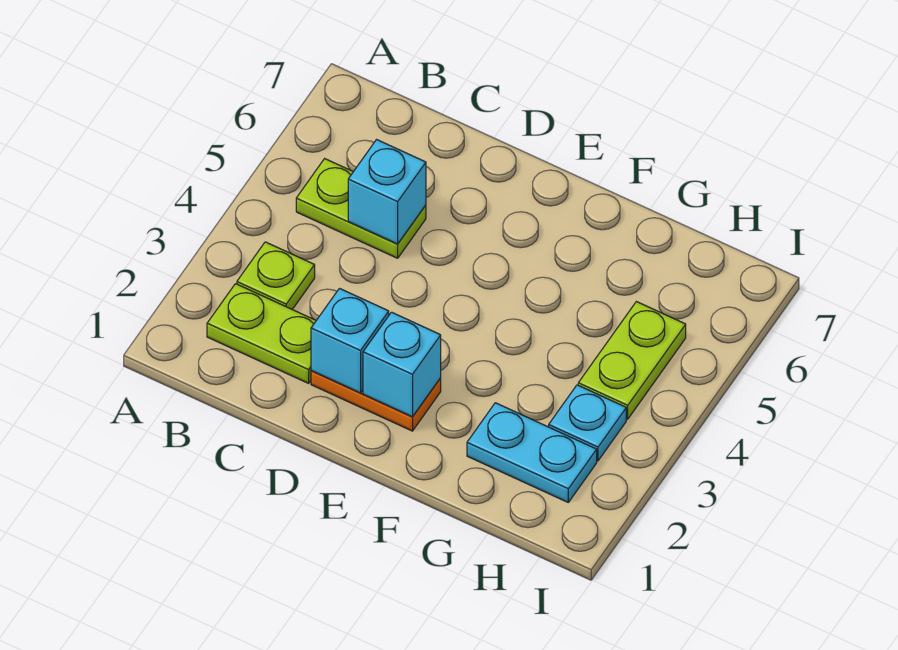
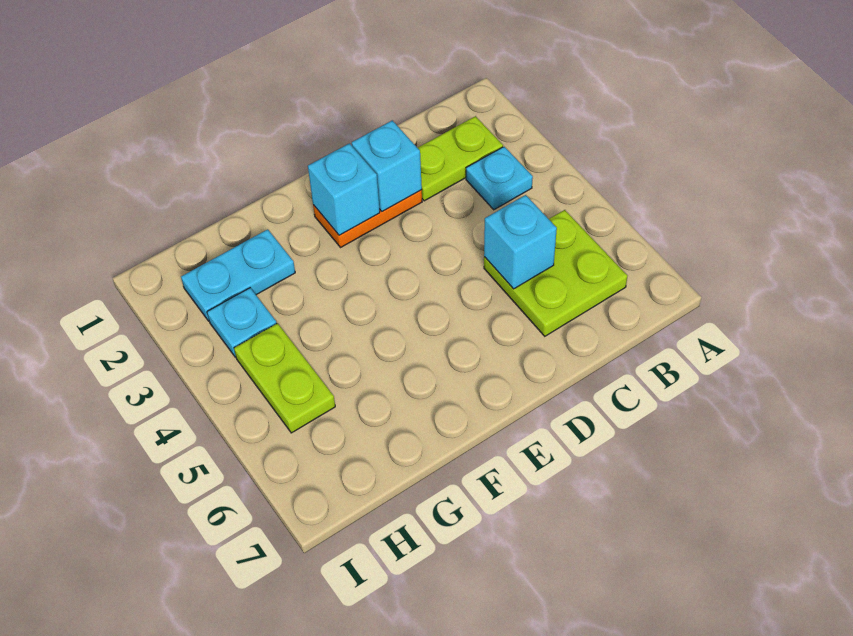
lime plate B3 level 1 -> cyan plate B3 level 1
lime plate B5:C5 level 1 -> lime plate B5:C6 level 1

